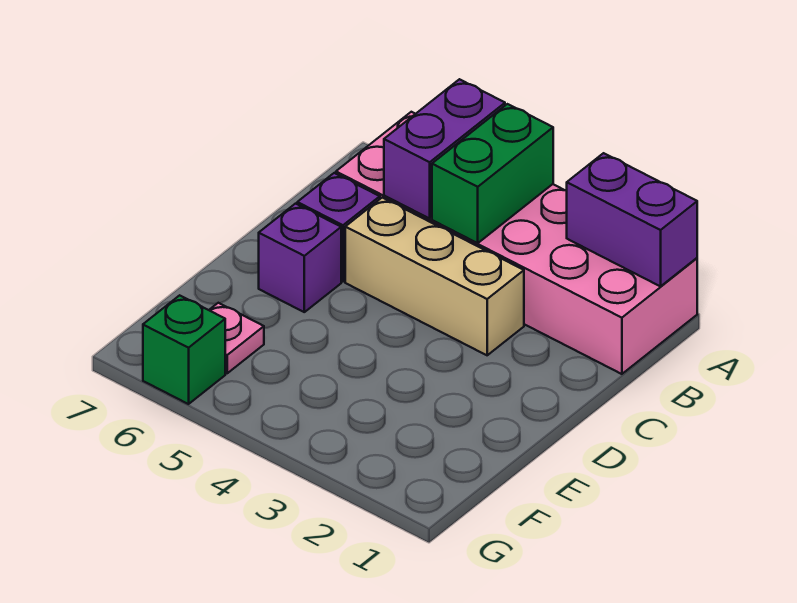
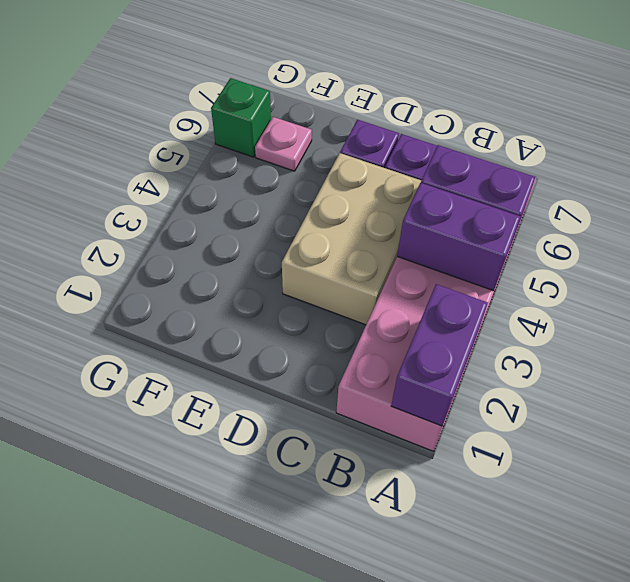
green brick A4:B4 level 2 -> purple brick A4:B4 level 2
tan brick C3:C5 level 1 -> tan brick C3:D5 level 1

